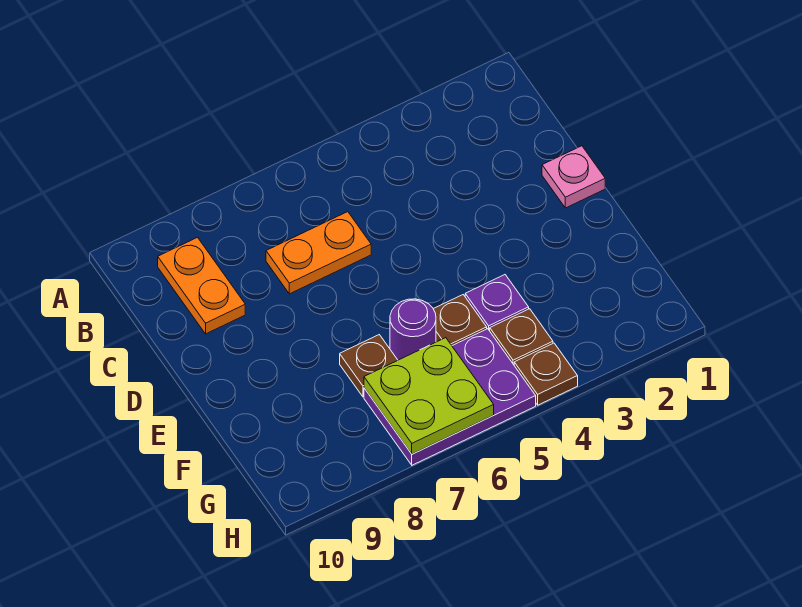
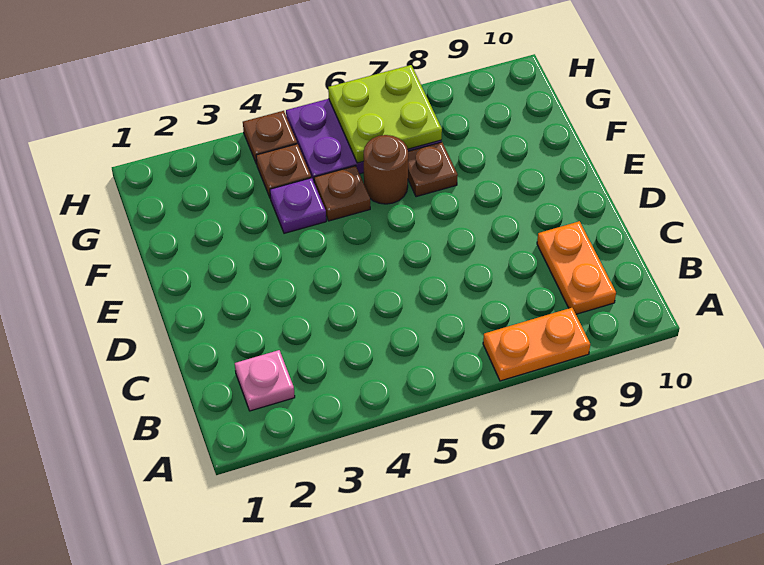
orange plate C6:C7 level 1 -> orange plate A7:A8 level 1
pink plate D1 level 1 -> pink plate B2 level 1
purple round brick F6 level 1 -> brown round brick F6 level 1

